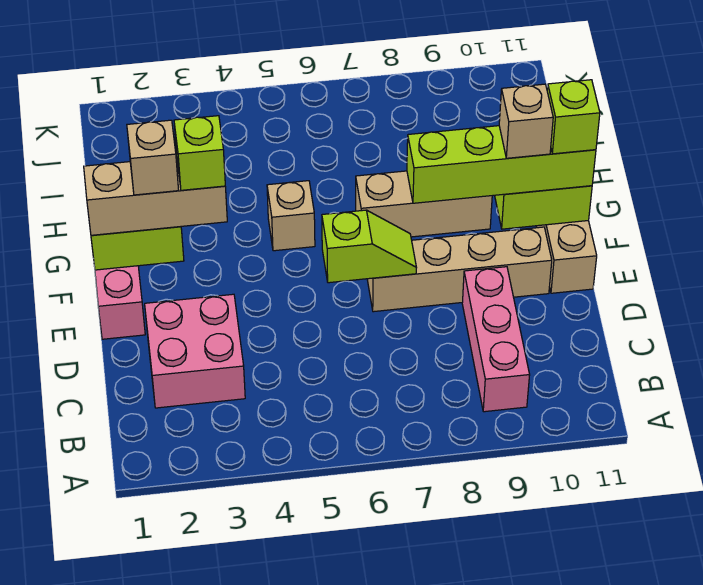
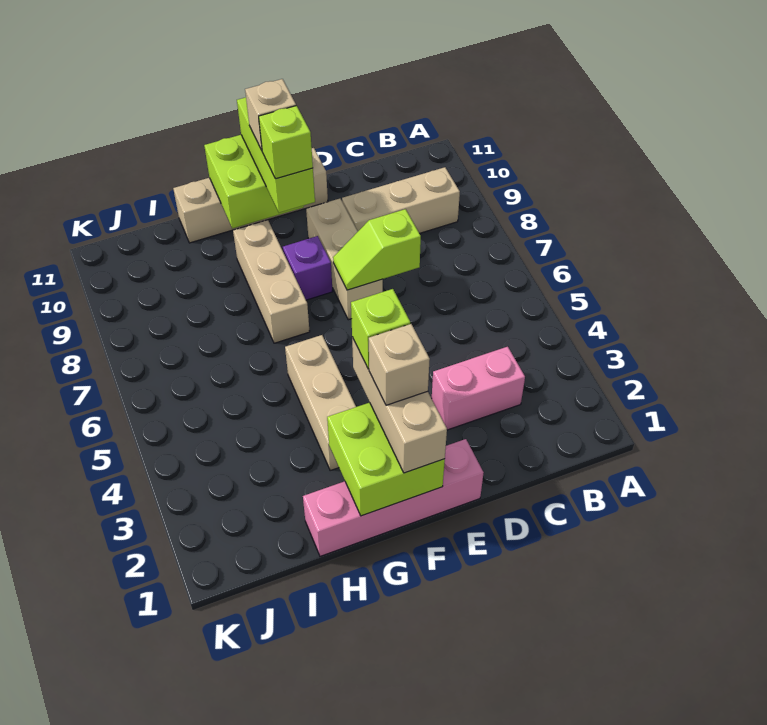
pink brick B9:D9 level 1 -> tan brick B9:D9 level 1
pink brick C2:D3 level 1 -> pink brick C3:D3 level 1
lime slope E6:E7 level 2 top 6 -> lime slope D7:E7 level 2 top D
tan brick E7:E10 level 1 -> tan brick E7:E9 level 1
none -> purple brick F8 level 1
lime brick F8:F11 level 3 -> lime brick F9:F11 level 3
lime brick F11 level 4 -> lime brick F9 level 4
tan brick G5 level 1 -> tan brick G3:G5 level 1

